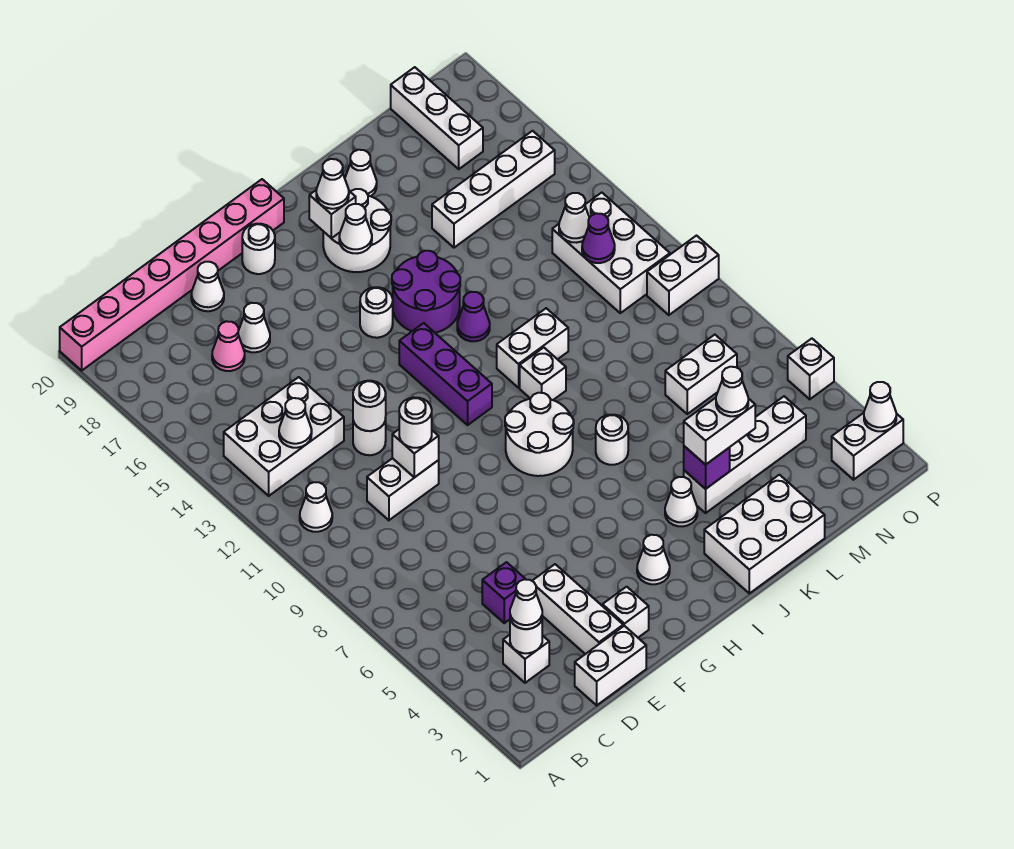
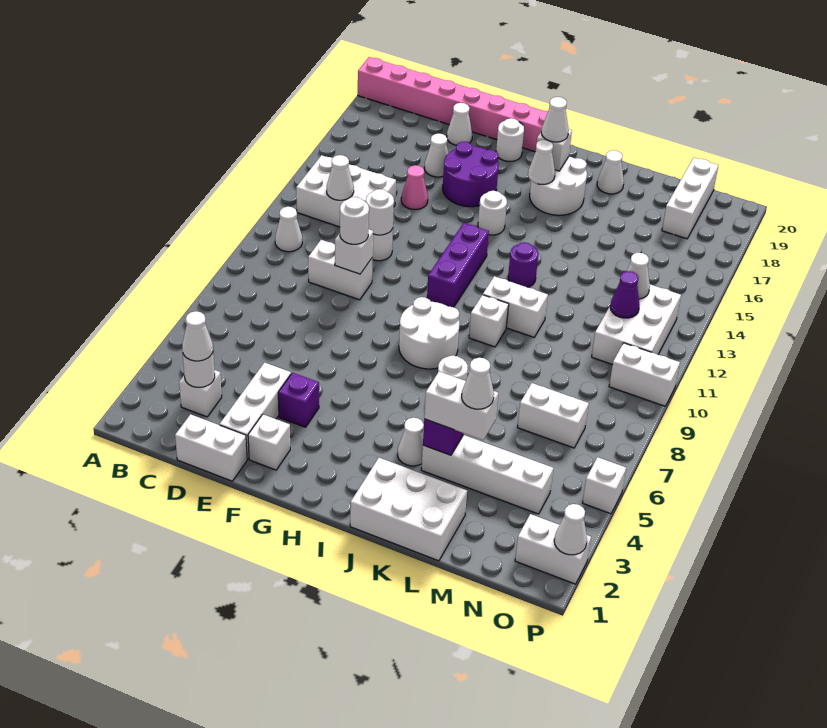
purple brick D5 level 1 -> purple brick F4 level 1
pink cone D17 level 1 -> pink cone E15 level 1
white cone H3 level 1 -> none
purple round brick I14:J15 level 1 -> purple round brick F16:G17 level 1
purple cone J13 level 1 -> purple round brick J13 level 1
white brick L16:O16 level 1 -> none

